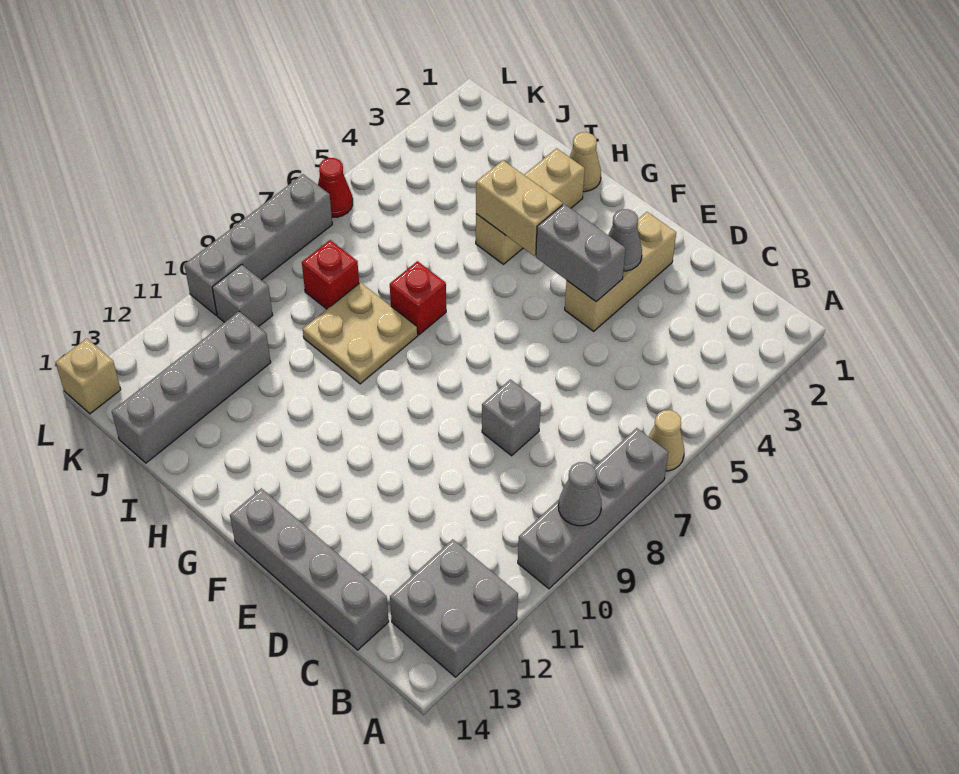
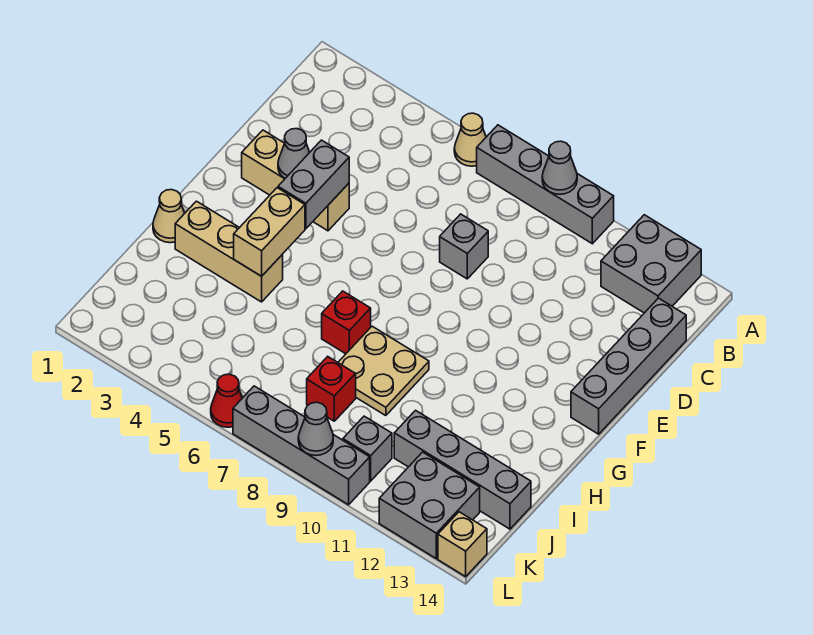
none -> grey brick K12:L13 level 1
none -> grey cone L9 level 2

